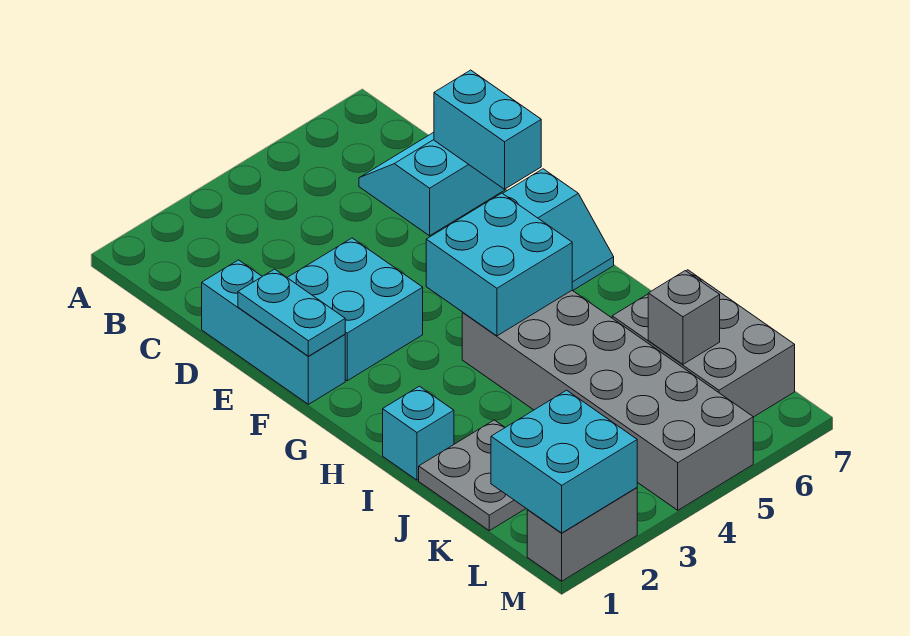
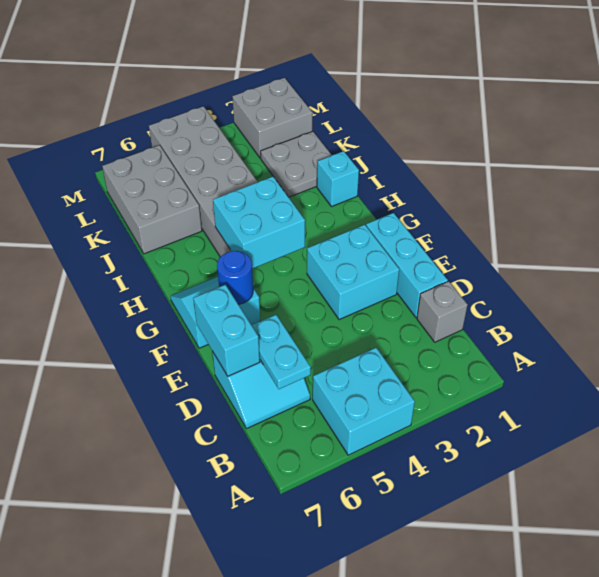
cyan plate E1:F1 level 2 -> cyan plate C6:D6 level 2
none -> blue round brick F6 level 2
grey brick K6 level 2 -> grey brick C1 level 1
cyan brick L1:M2 level 2 -> cyan brick A4:B5 level 1
grey brick M1:M2 level 1 -> grey brick L1:M2 level 1

